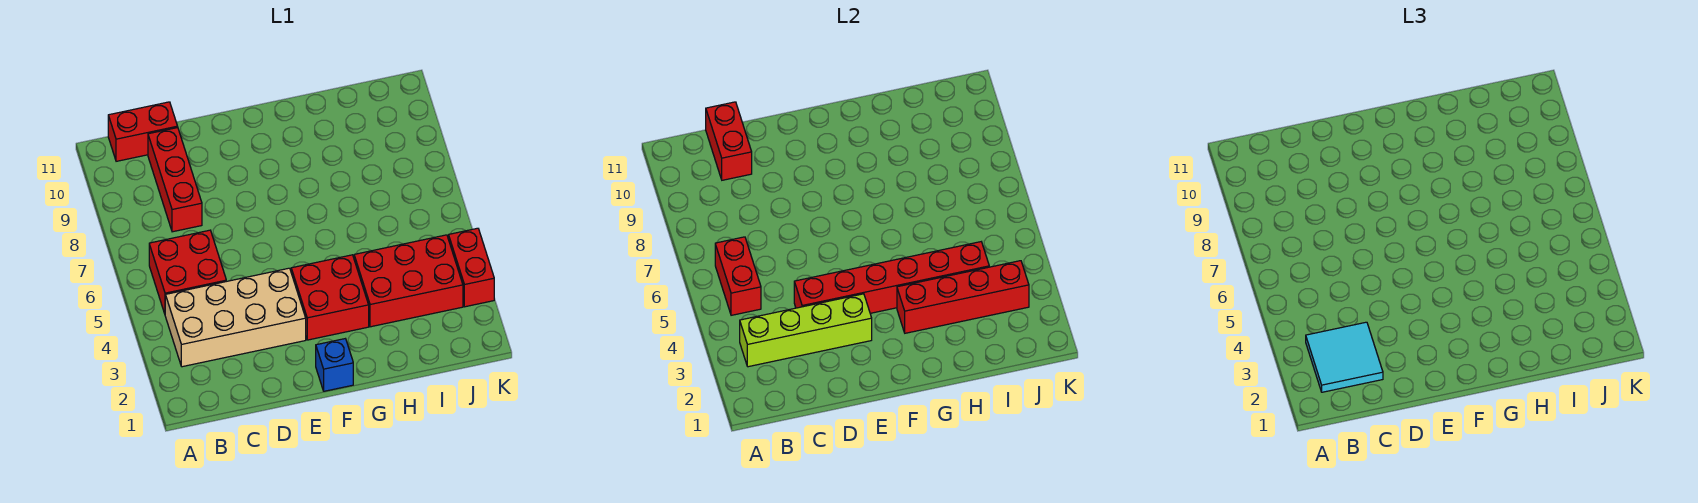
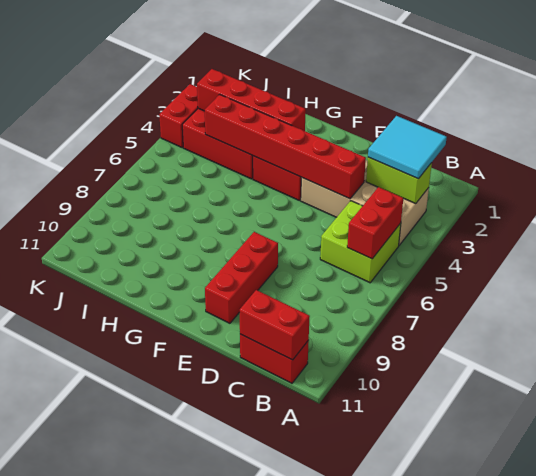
lime brick B3:E3 level 2 -> lime brick B3:C3 level 2
red brick B5:C6 level 1 -> lime brick B5:C6 level 1
red brick C8:C10 level 1 -> red brick E8:E10 level 1
red brick C10:C11 level 2 -> red brick B11:C11 level 2
blue brick F1 level 1 -> none

